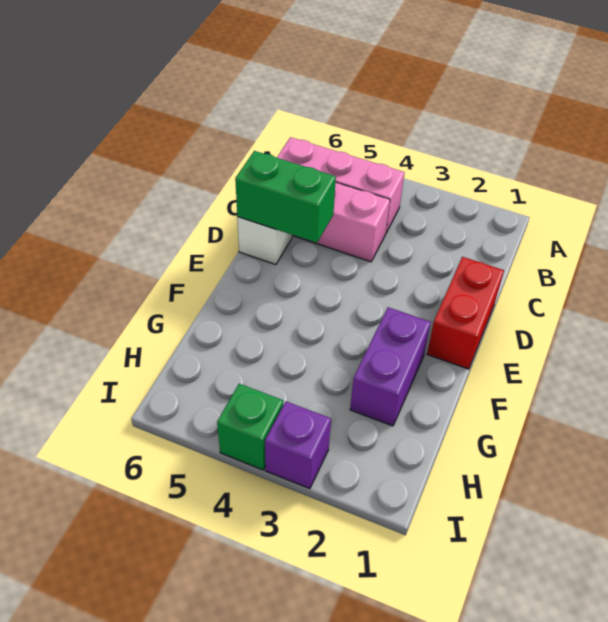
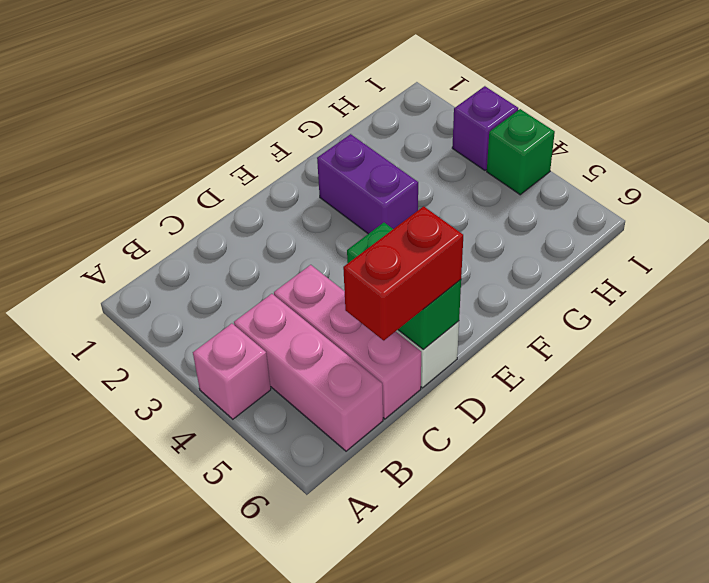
none -> pink brick A4 level 1
red brick D1:E1 level 1 -> red brick C6:D6 level 3
purple brick F2:G2 level 1 -> purple brick F2:F3 level 1

